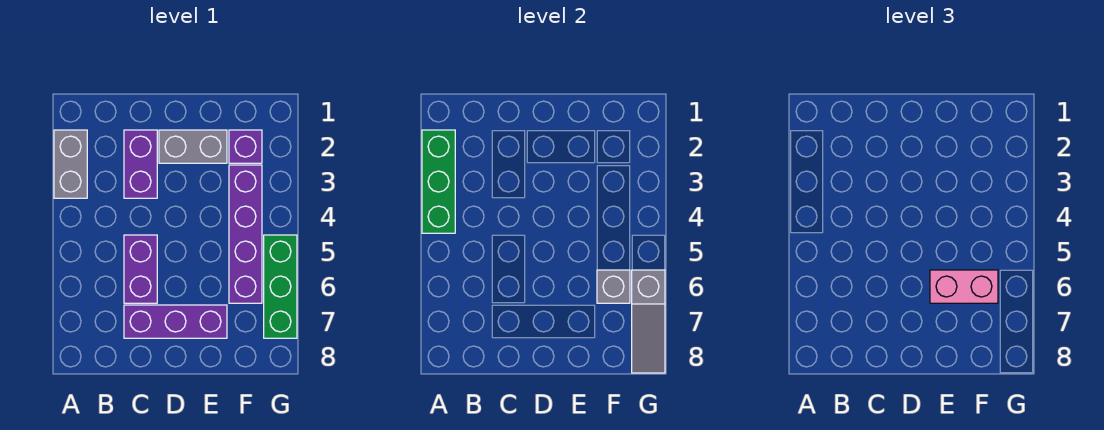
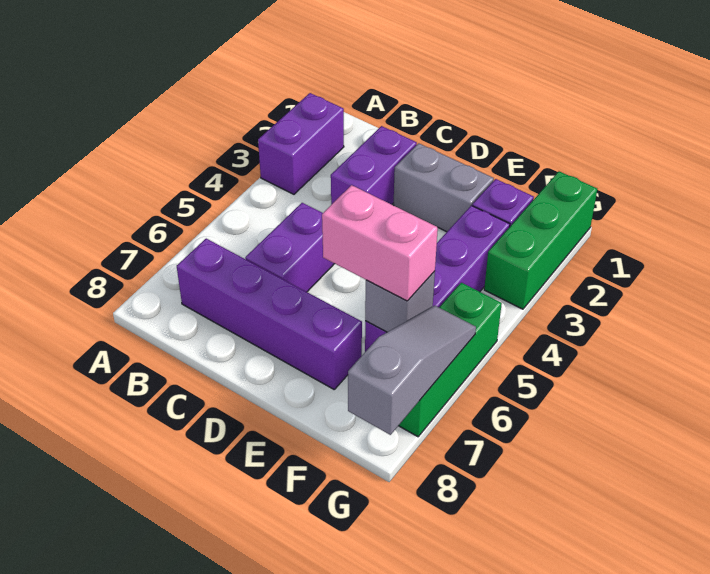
grey brick A2:A3 level 1 -> purple brick A2:A3 level 1
green brick A2:A4 level 2 -> green brick G1:G3 level 1
purple brick C7:E7 level 1 -> purple brick B7:E7 level 1
grey slope G6:G8 level 2 top 6 -> grey slope G6:G8 level 2 top 8

